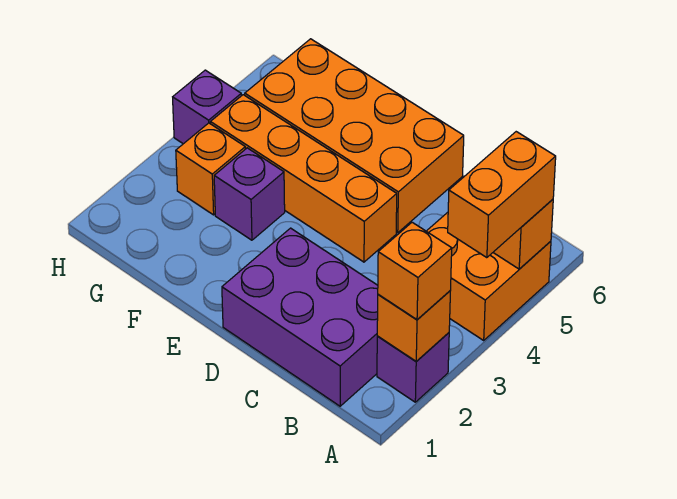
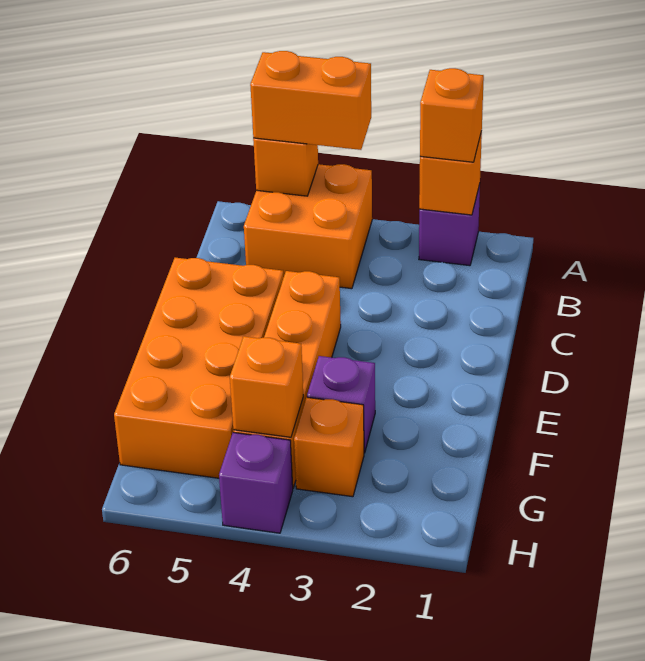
purple brick B1:D2 level 1 -> none
none -> orange brick G4 level 2

